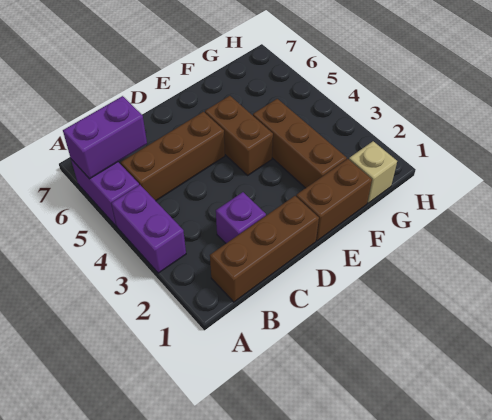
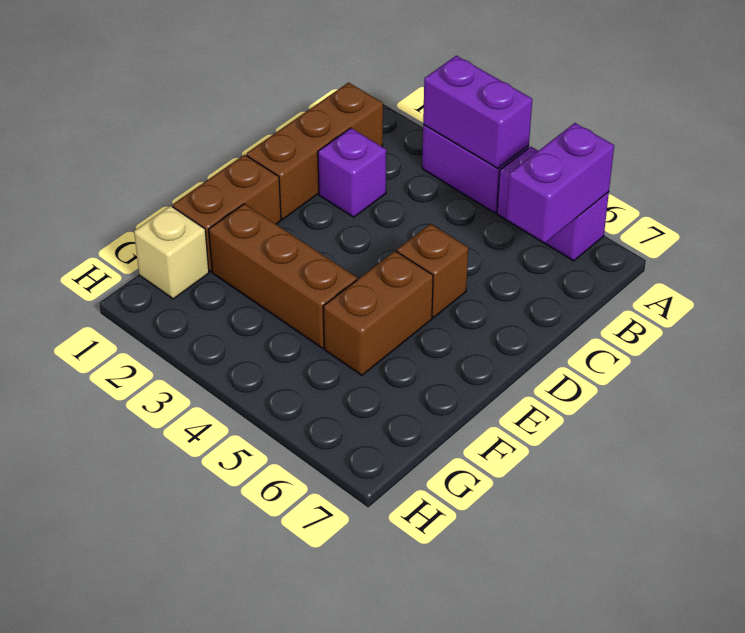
none -> purple brick A3:A4 level 2
brown brick B5:D5 level 1 -> brown brick D5 level 1
brown brick E4:E5 level 1 -> brown brick E5:F5 level 1

